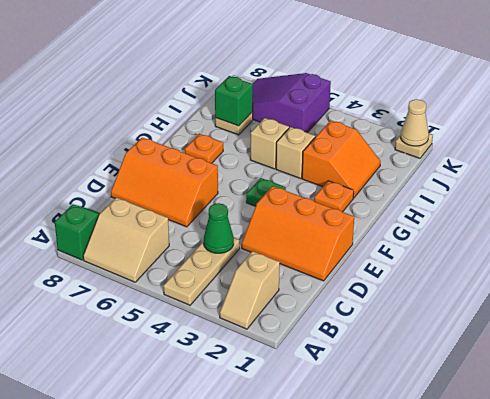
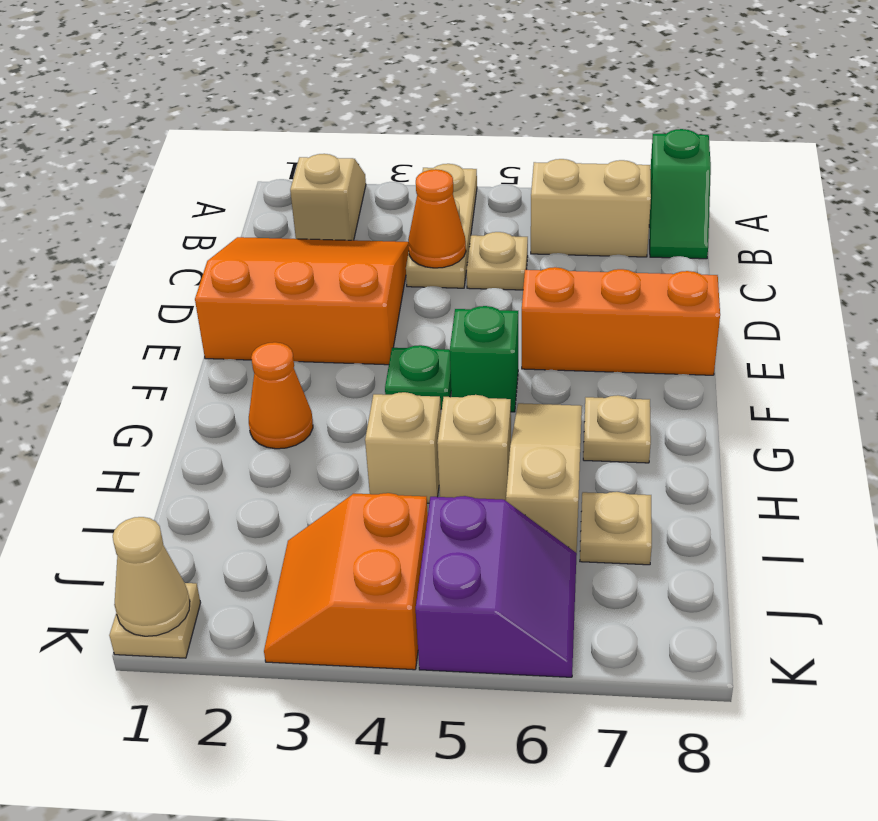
green cone C4 level 2 -> orange cone C4 level 2
none -> tan plate C5 level 1
orange slope D1:E3 level 1 top E -> orange slope C1:E3 level 1 top E
orange plate G2 level 1 -> orange cone G2 level 1
none -> tan slope G6:I6 level 1 top I
orange plate G7 level 1 -> tan plate G7 level 1
orange slope H2:I3 level 1 top 3 -> orange slope J3:K4 level 1 top 4
green brick I7 level 2 -> green brick F5 level 1
purple slope J5:K7 level 1 top 5 -> purple slope J5:K6 level 1 top 5

